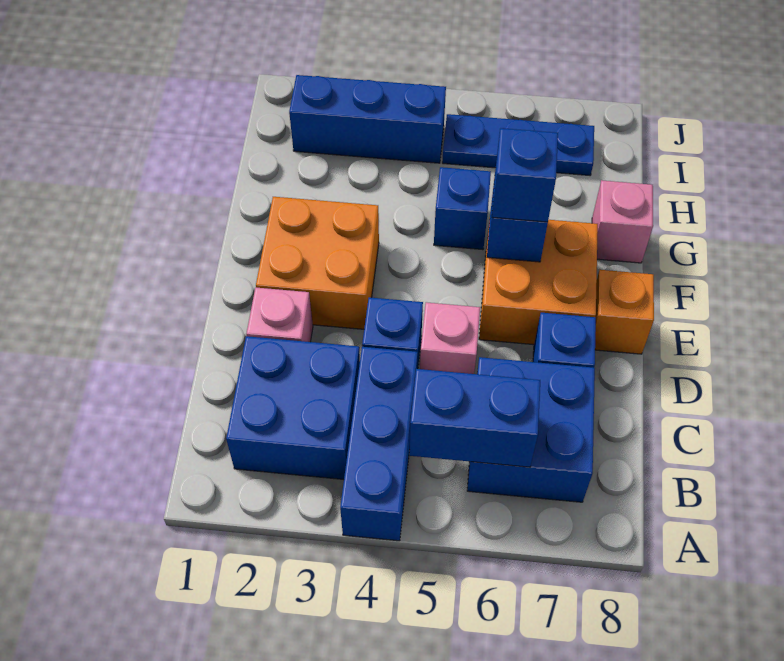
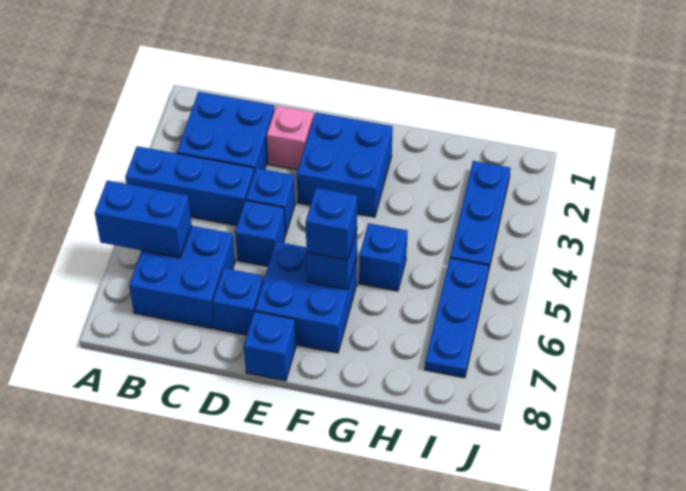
blue brick B5:B6 level 2 -> blue brick A6:B6 level 2
pink brick D5 level 1 -> blue brick D5 level 1
orange brick E2:F3 level 1 -> blue brick E2:F3 level 1
orange brick E6:F7 level 1 -> blue brick E6:F7 level 1
orange brick E8 level 1 -> blue brick E8 level 1
pink brick G8 level 1 -> none
blue brick I2:I4 level 1 -> blue plate I2:I4 level 1

